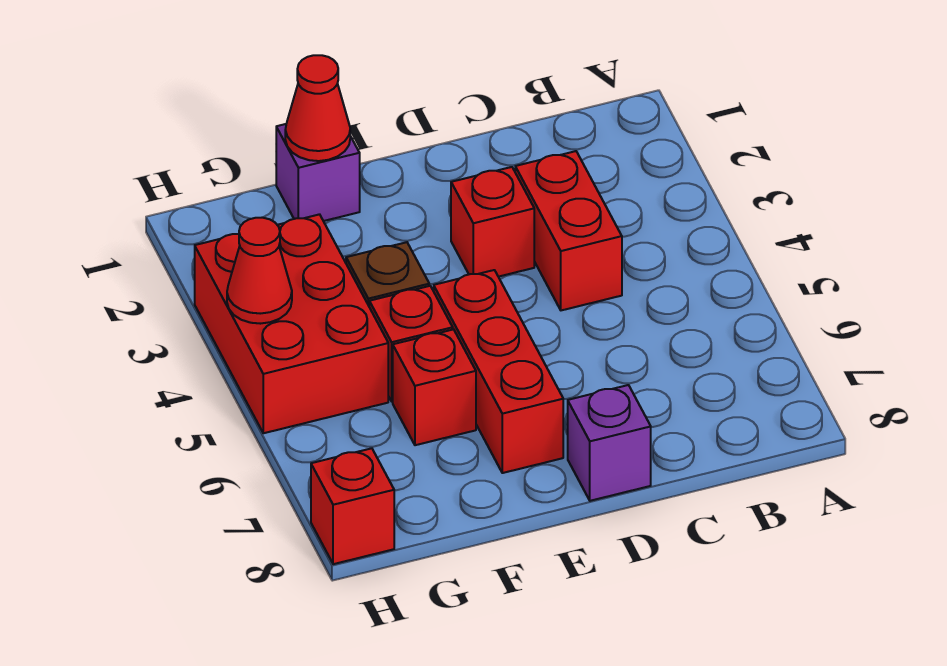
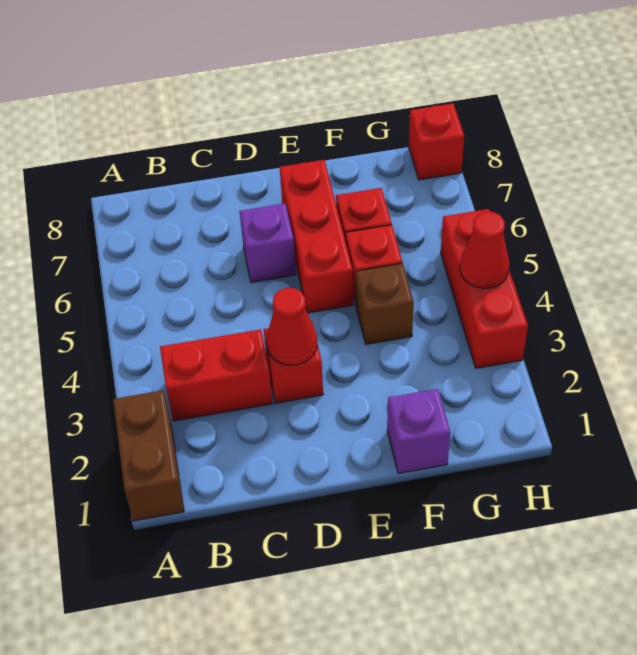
none -> brown brick A1:A2 level 1
red brick C3:C4 level 1 -> red brick B3:C3 level 1
purple brick D8 level 1 -> purple brick D6 level 1
red cone F1 level 2 -> red cone D3 level 2
red brick G3:H5 level 1 -> red brick H3:H5 level 1

